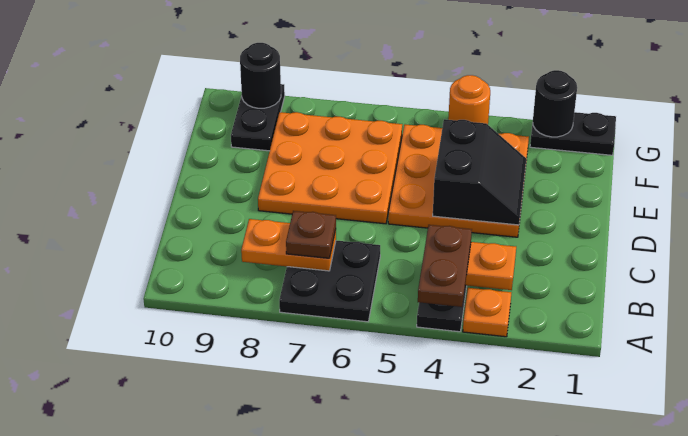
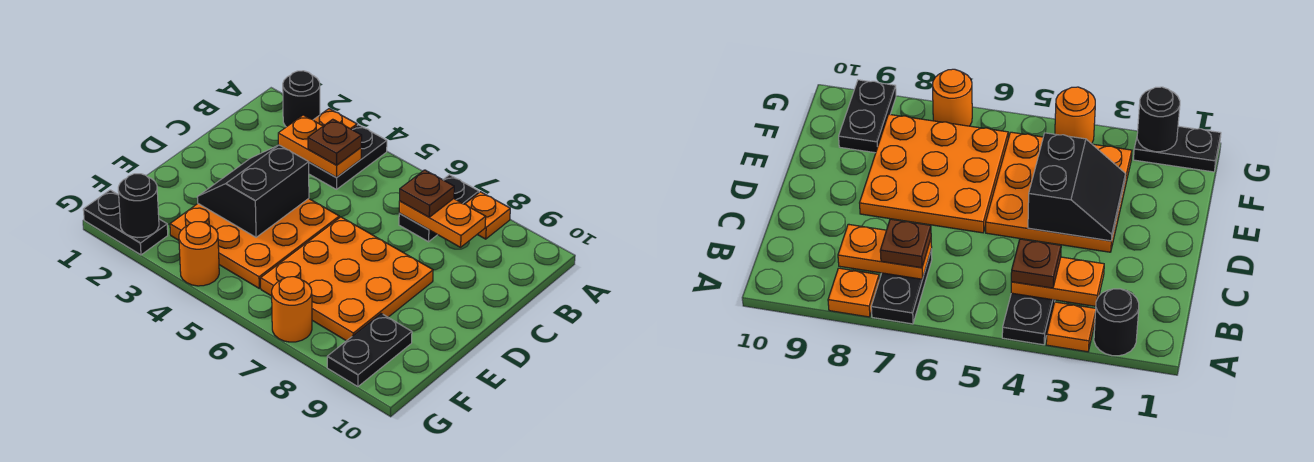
brown plate A4:B4 level 3 -> brown plate B4 level 3
black plate A6:B7 level 1 -> black plate A7:B7 level 1
none -> orange plate A8 level 1
none -> orange round brick G7 level 1
black round brick G9 level 2 -> black round brick A2 level 1

